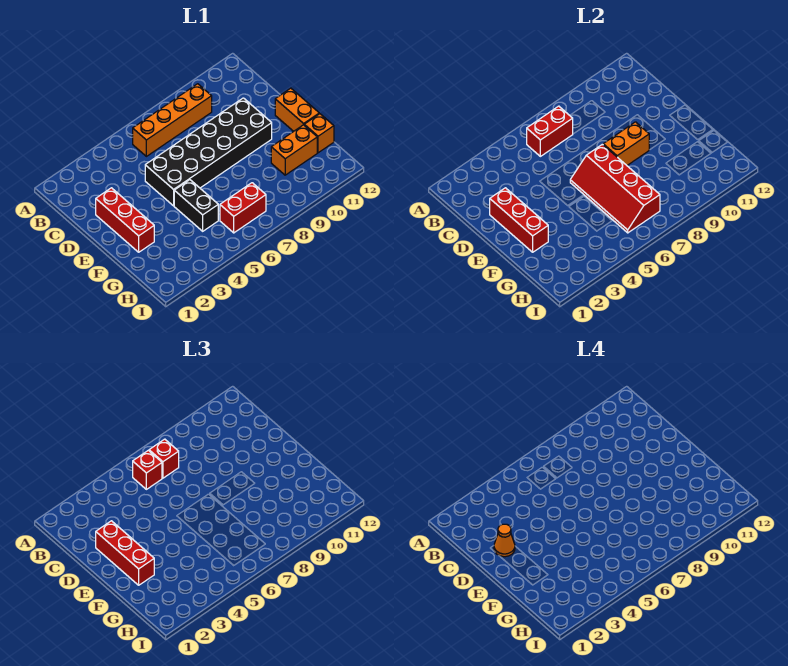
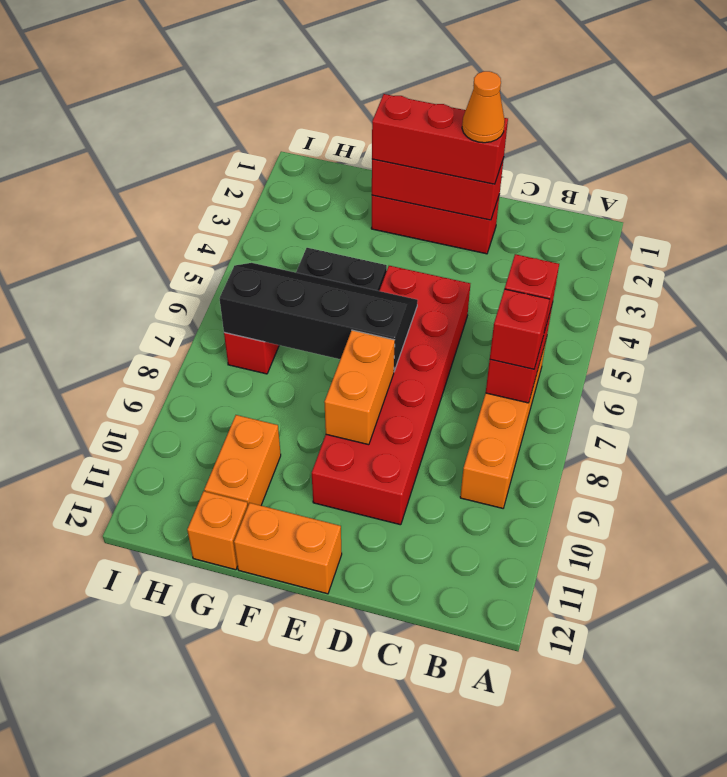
black brick D5:E10 level 1 -> red brick D5:E10 level 1
red slope E6:H7 level 2 top 7 -> black slope E6:H7 level 2 top 7

